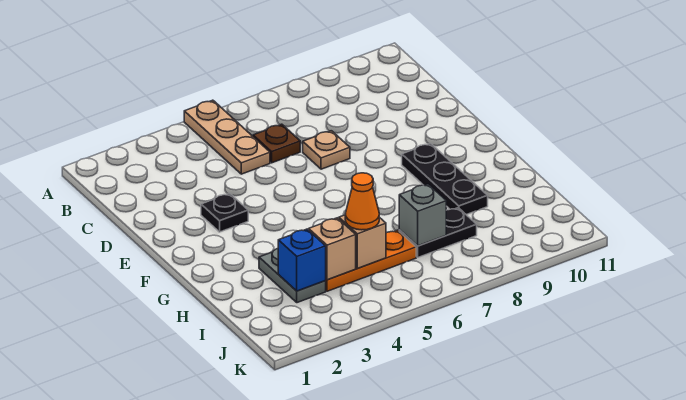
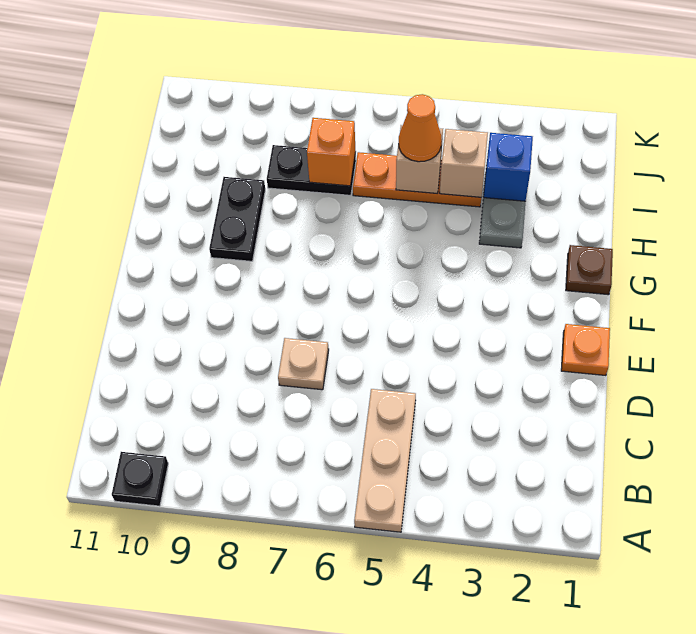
brown plate C6 level 1 -> brown plate G1 level 1
none -> orange plate E1 level 1
black plate E3 level 1 -> black plate A10 level 1
black plate F9:H9 level 1 -> black plate G9:H9 level 1
grey brick I7 level 2 -> orange brick I7 level 2

